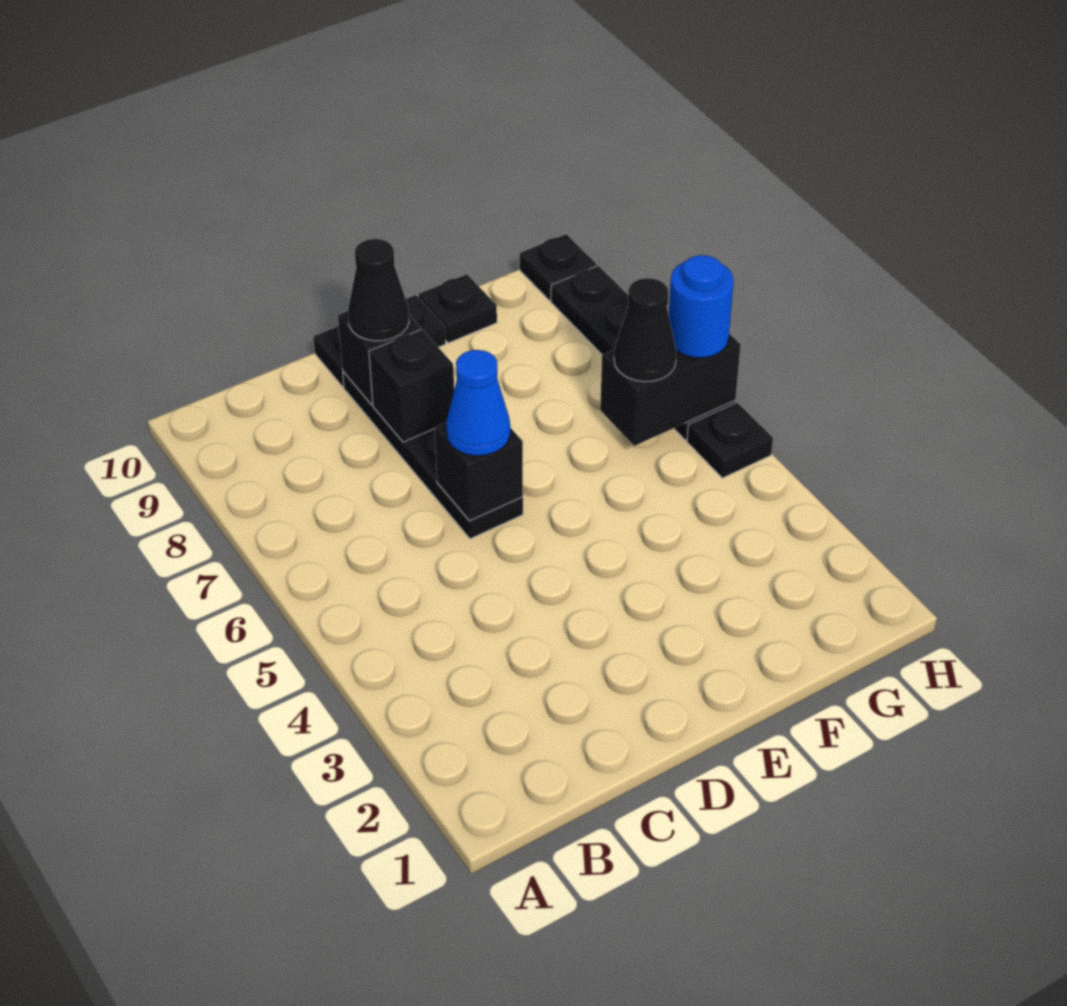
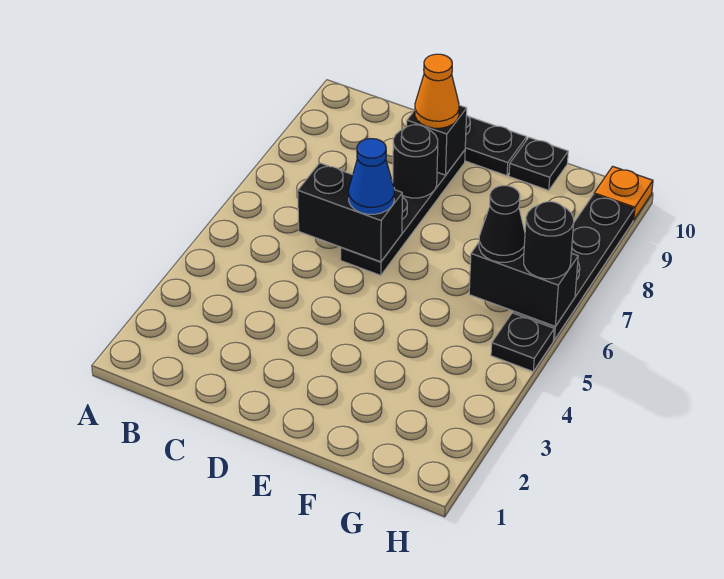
black brick D6 level 2 -> black brick C6:D6 level 2
black brick D8 level 2 -> black round brick D8 level 2
black cone D9 level 3 -> orange cone D9 level 3
blue round brick H6 level 3 -> black round brick H6 level 3
black plate H10 level 1 -> orange plate H10 level 1

